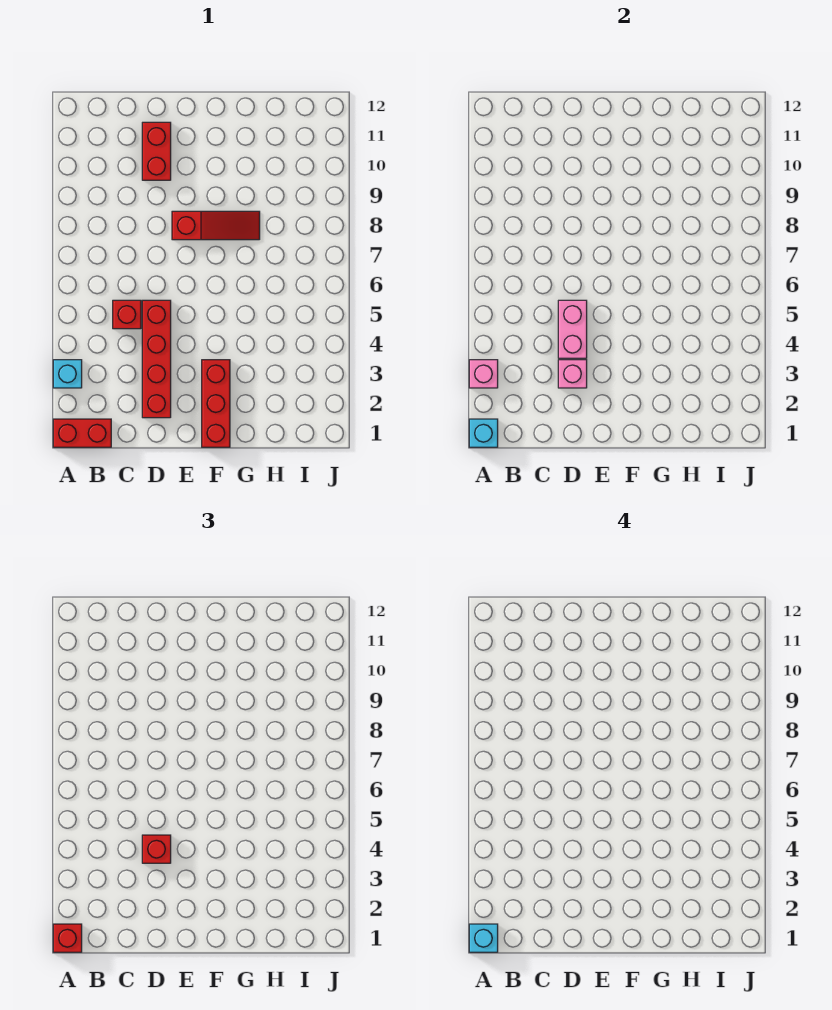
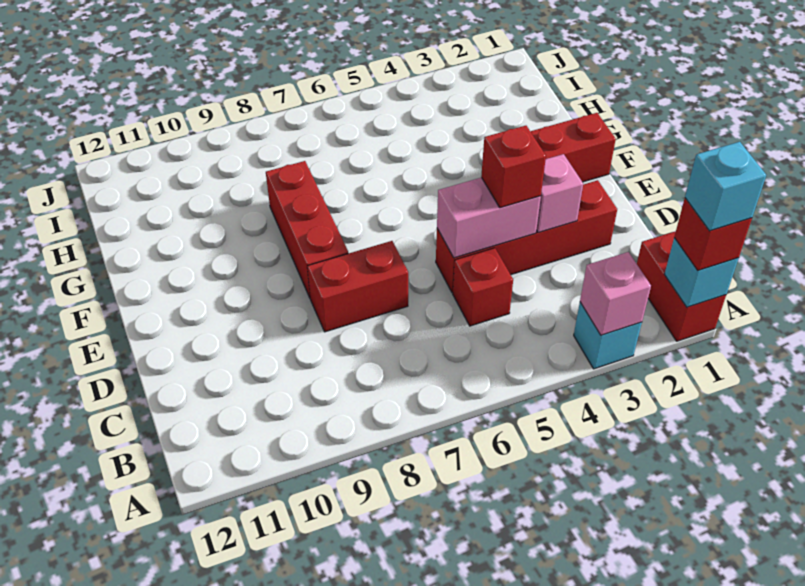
red brick D10:D11 level 1 -> red brick D7:D8 level 1
red slope E8:G8 level 1 top E -> red brick E8:G8 level 1

